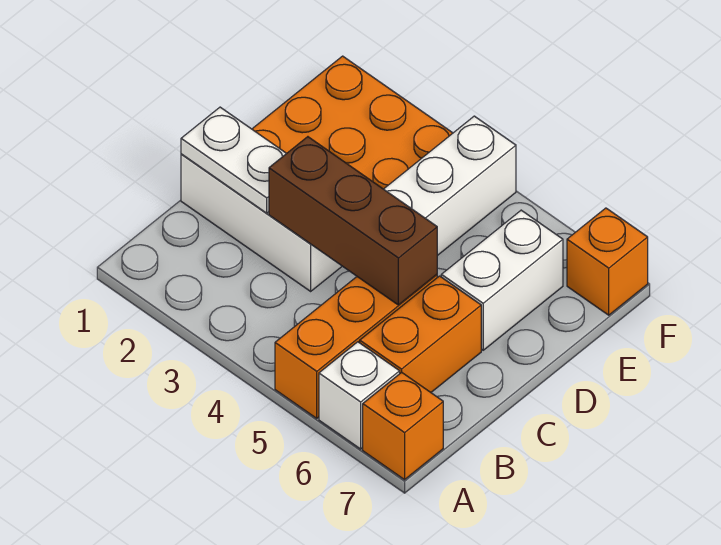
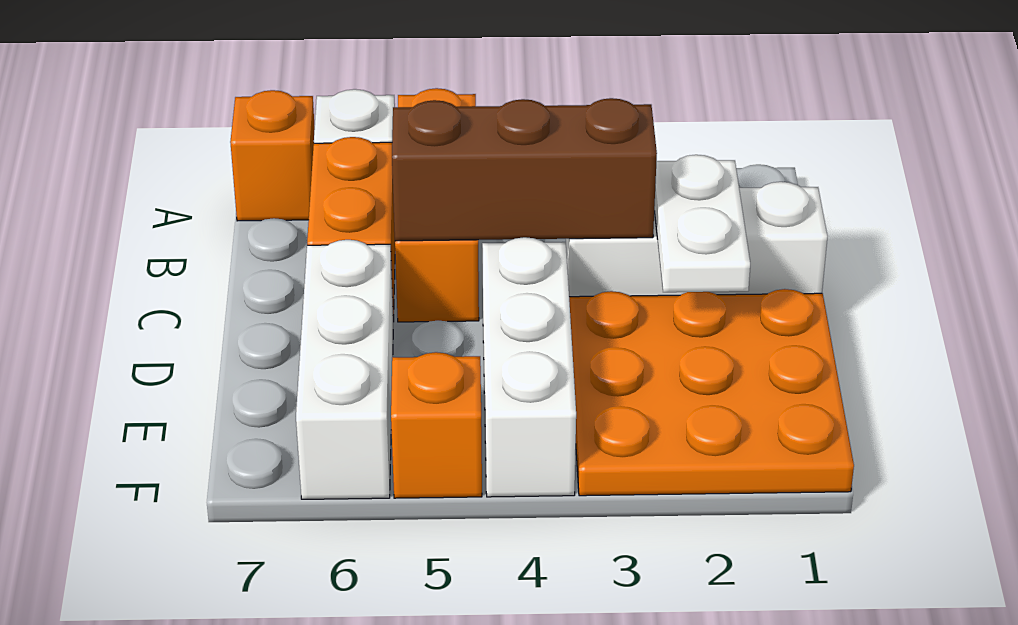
white plate C1:C2 level 2 -> white plate C2:D2 level 2
white brick D6:E6 level 1 -> white brick D6:F6 level 1
orange brick F7 level 1 -> orange brick F5 level 1

